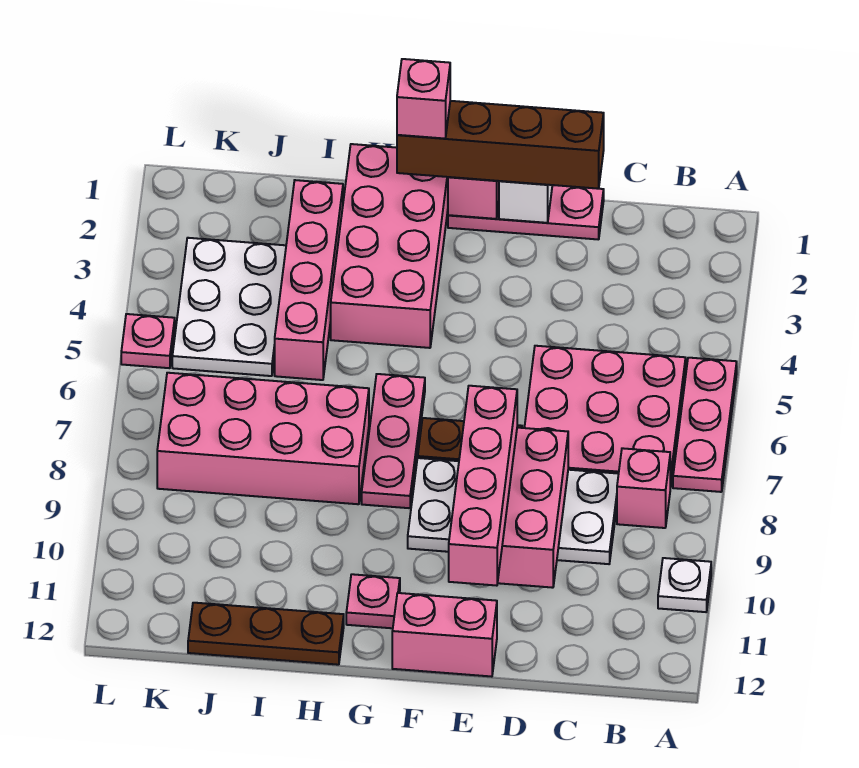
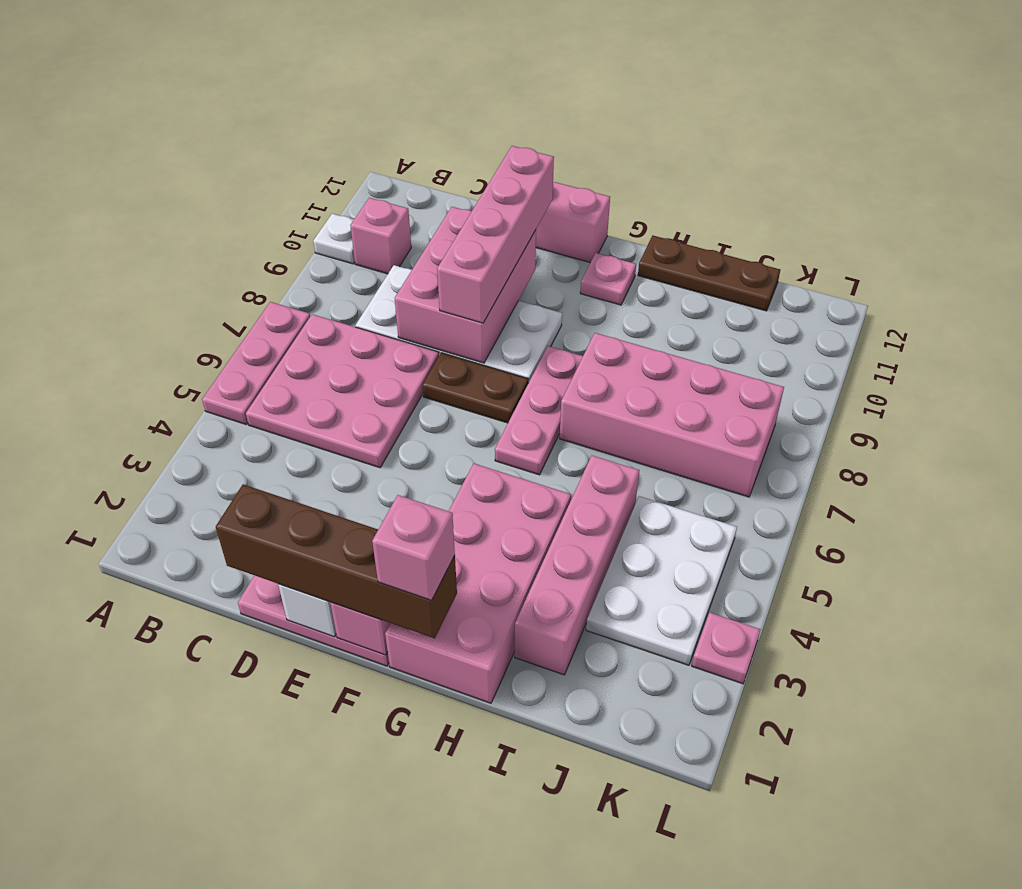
pink brick B8 level 1 -> pink brick B10 level 1
pink plate L5 level 1 -> pink plate L3 level 1

